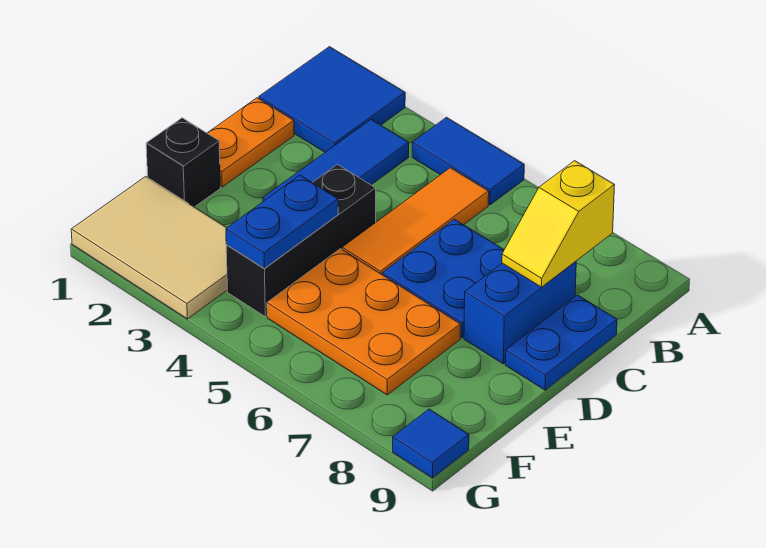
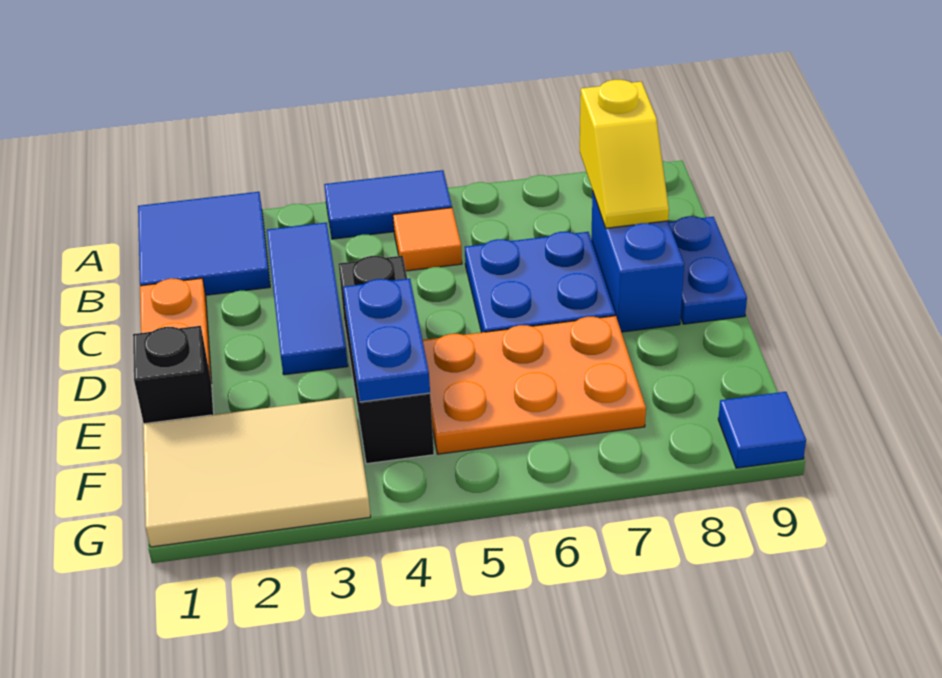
orange tile B5:D5 level 1 -> orange tile B5 level 1

